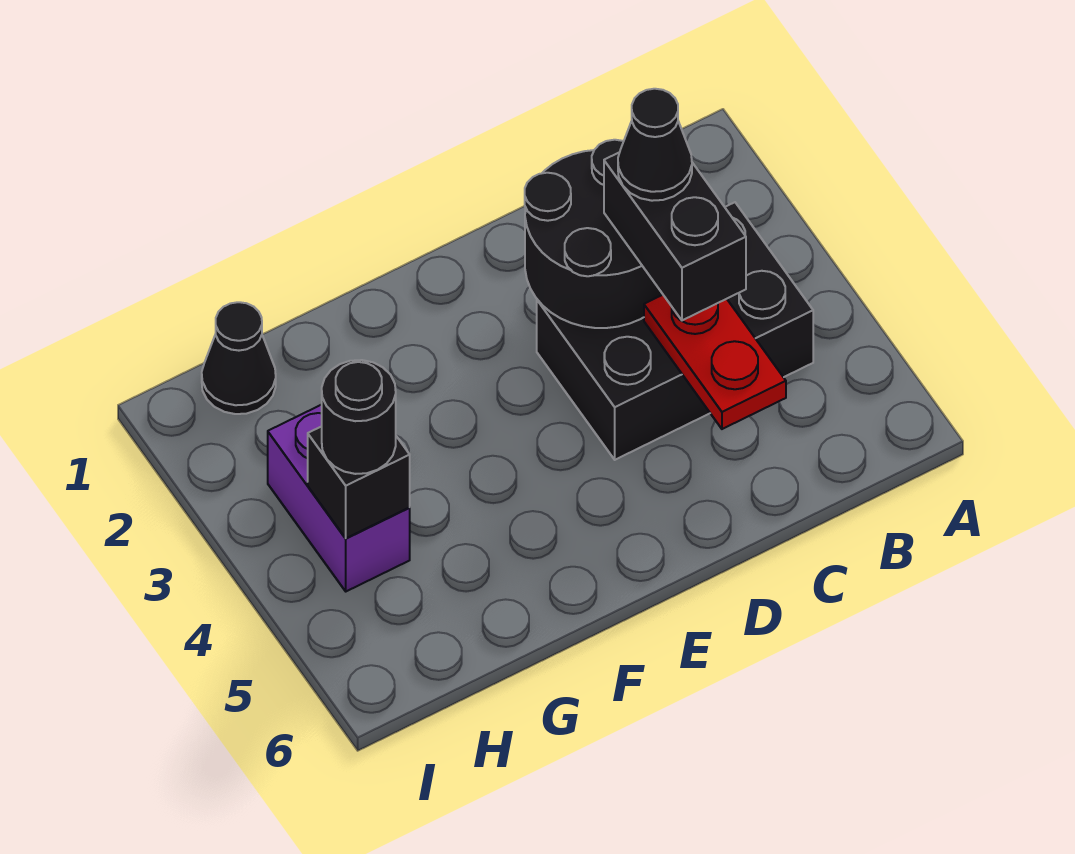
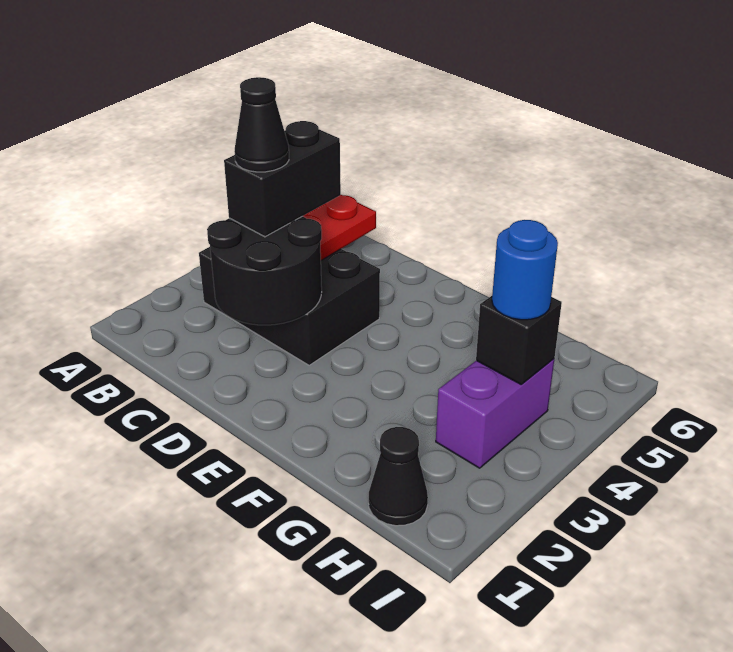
black round brick H4 level 3 -> blue round brick H4 level 3

